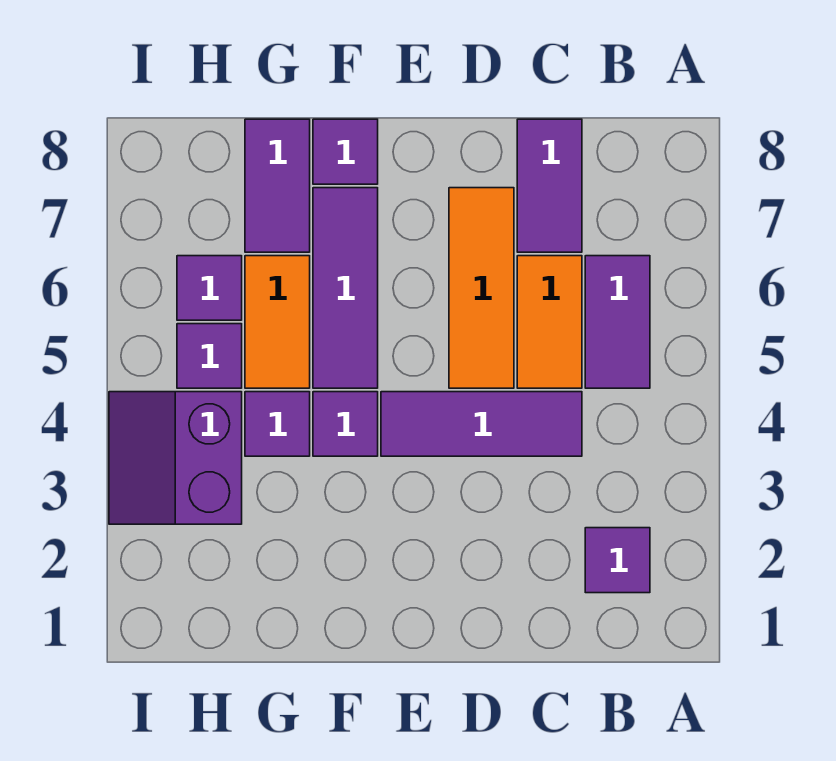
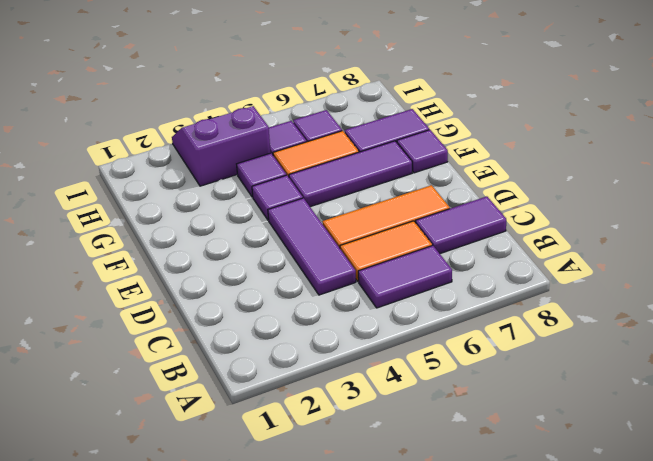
purple tile B2 level 1 -> none

